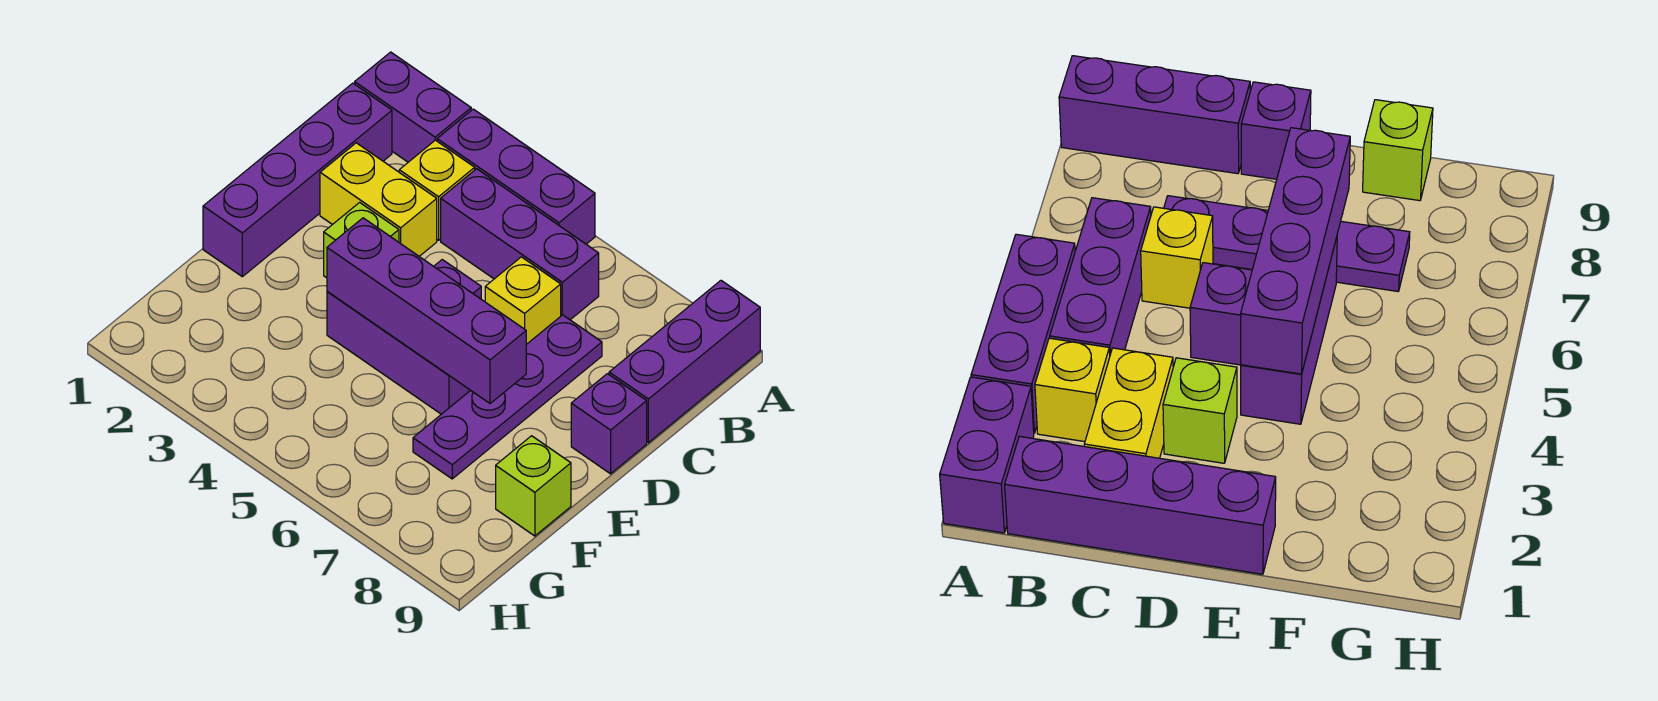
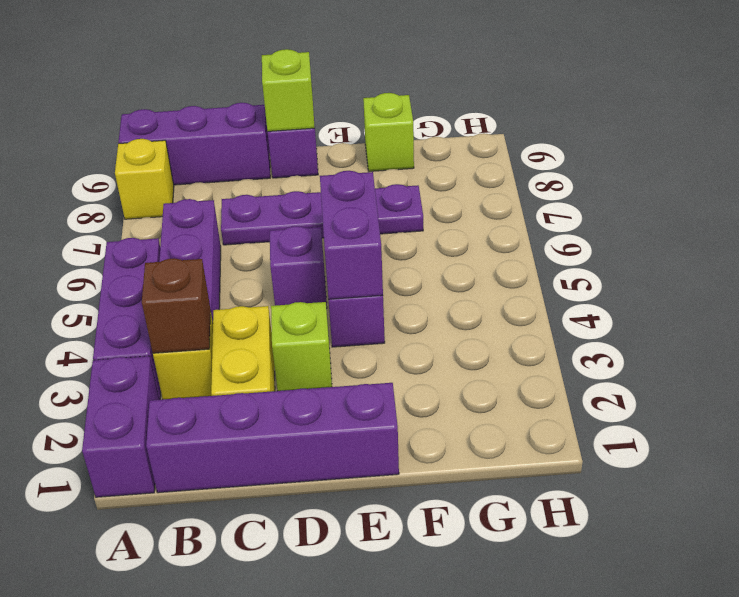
none -> brown brick B3 level 2
yellow brick C6 level 1 -> yellow brick A8 level 1
none -> lime brick D9 level 2
purple brick E4:E7 level 2 -> purple brick E4:E5 level 2

